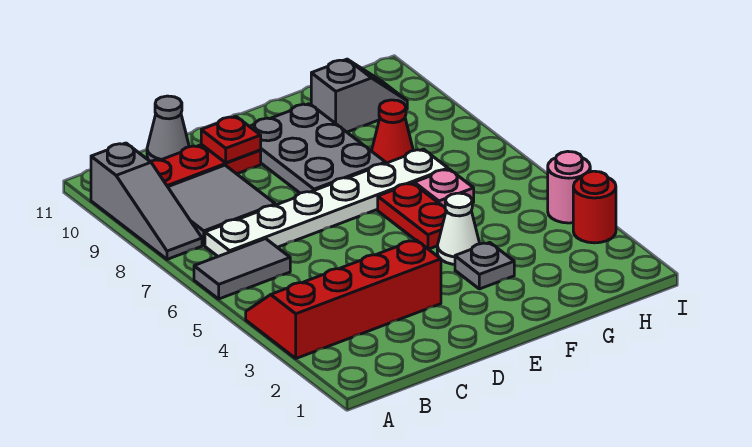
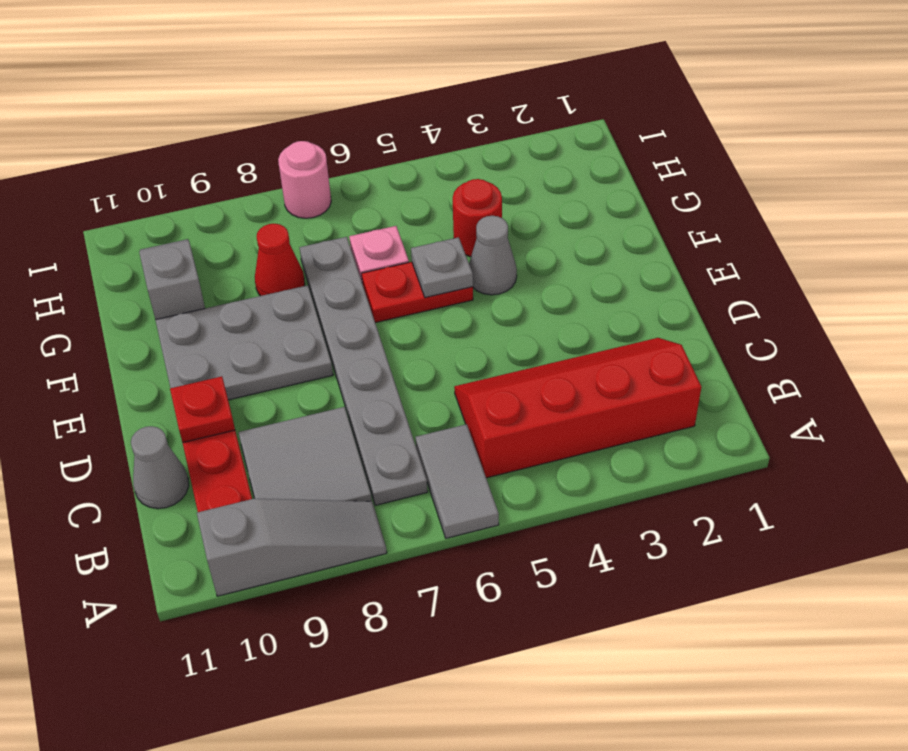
red slope A3:D4 level 1 top 3 -> red slope B2:C5 level 1 top B
white plate B7:G7 level 1 -> grey plate B7:G7 level 1
grey plate F3 level 1 -> grey plate F5 level 2
white cone F4 level 1 -> grey cone F4 level 1
red round brick I3 level 1 -> red round brick G4 level 1
pink round brick I4 level 1 -> pink round brick I7 level 1

